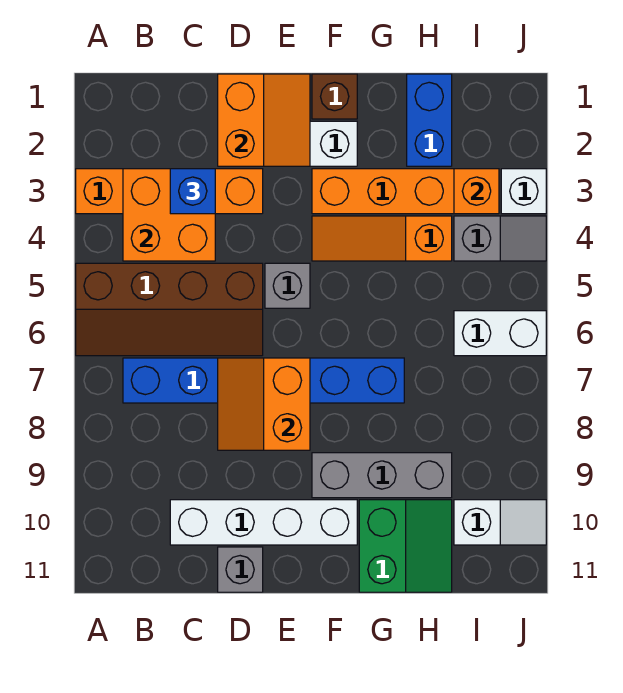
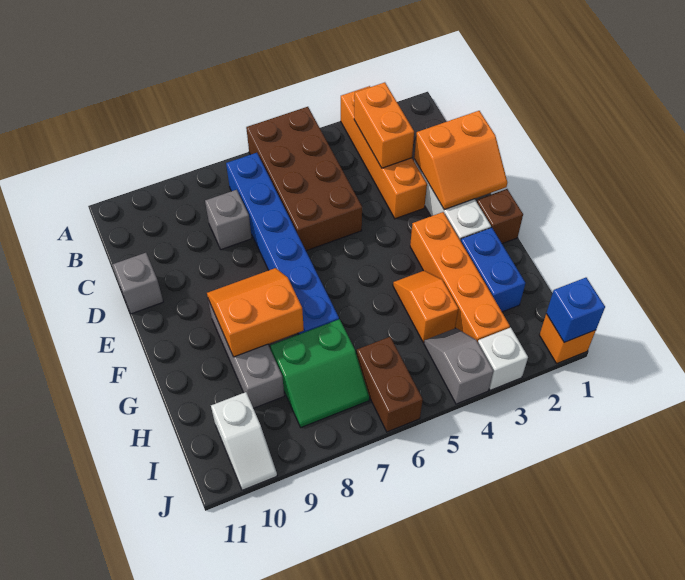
brown slope A5:D6 level 1 top 5 -> brown brick A5:D6 level 1
orange brick B3:C4 level 2 -> orange brick B3:C3 level 2
blue brick C3 level 3 -> blue brick J1 level 2
white brick C10:F10 level 1 -> none
orange slope D7:E8 level 2 top E -> orange slope F8:G9 level 2 top G
grey brick E5 level 1 -> grey brick C8 level 1
orange slope F4:H4 level 1 top H -> orange slope G4:H4 level 1 top H
green slope G10:H11 level 1 top G -> green slope H7:I8 level 1 top H
blue brick H1:H2 level 1 -> blue brick G2:H2 level 1
orange brick I3 level 2 -> orange brick J1 level 1
grey slope I4:J4 level 1 top I -> grey slope I4:J4 level 1 top J
white brick I6:J6 level 1 -> brown brick I6:J6 level 1

